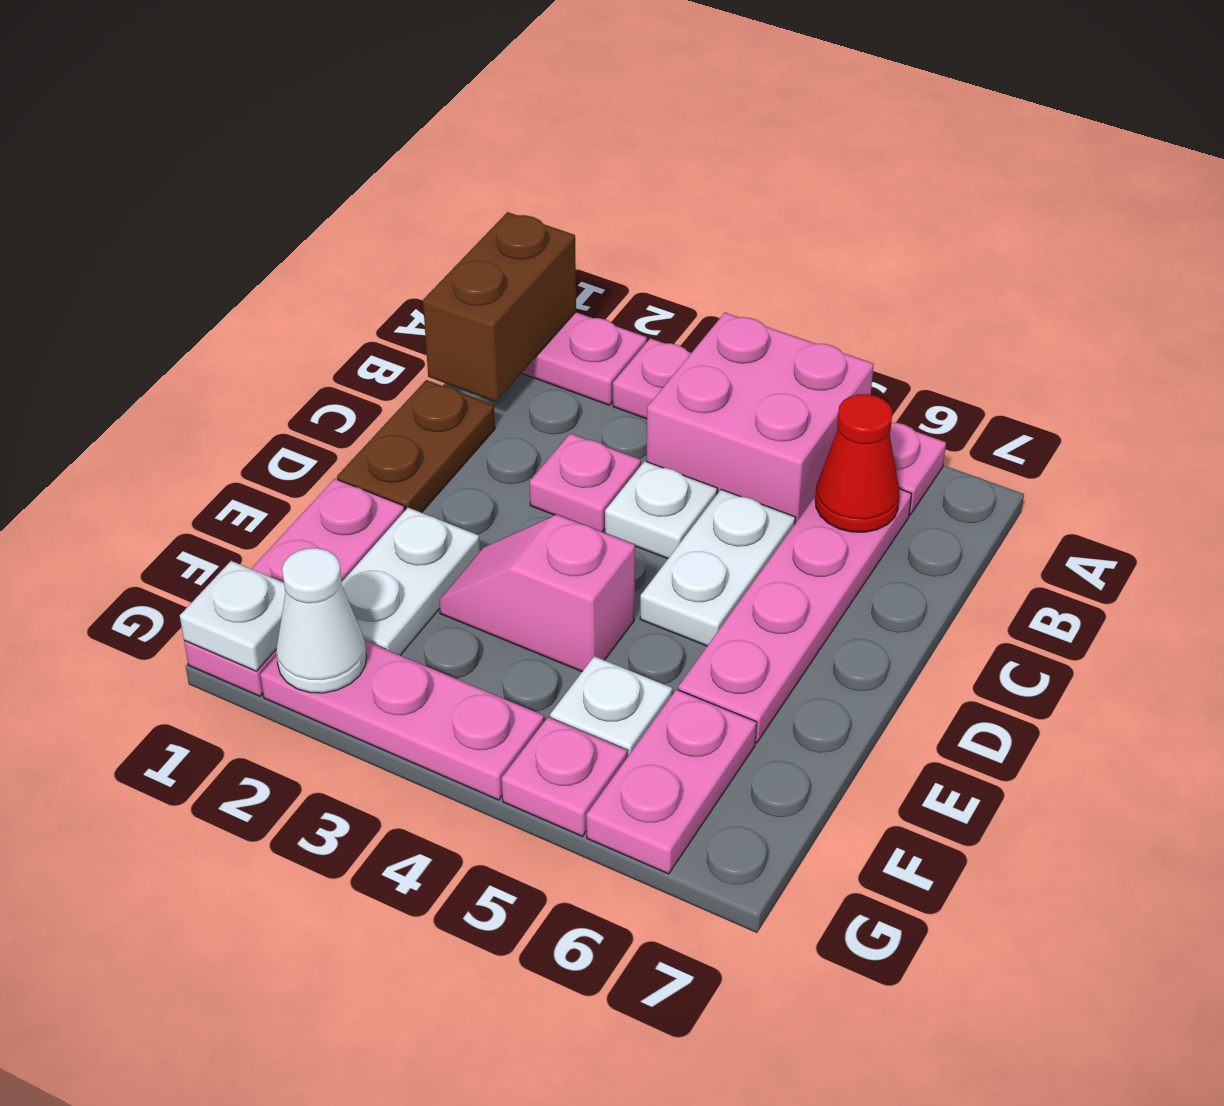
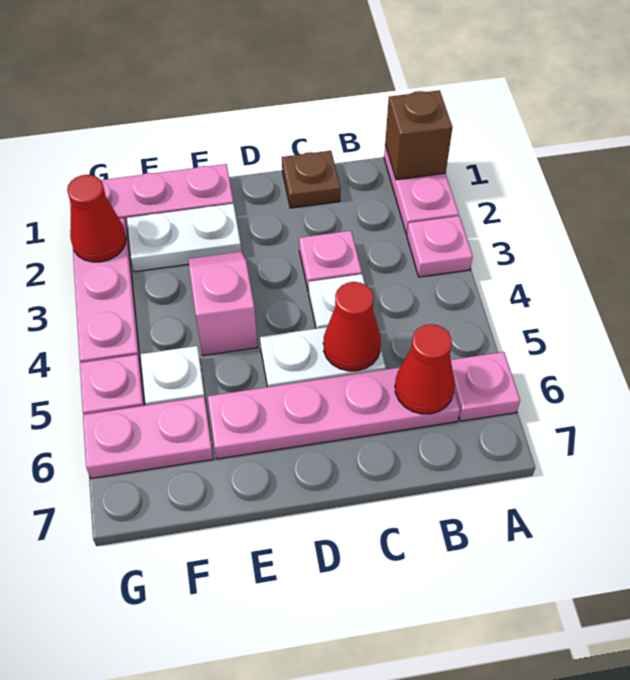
brown brick A1:B1 level 2 -> brown brick A1 level 2
pink brick A4:B5 level 1 -> none
brown plate C1:D1 level 1 -> brown plate C1 level 1
none -> red cone C5 level 2
white plate G1 level 2 -> none
white cone G2 level 2 -> red cone G2 level 2

